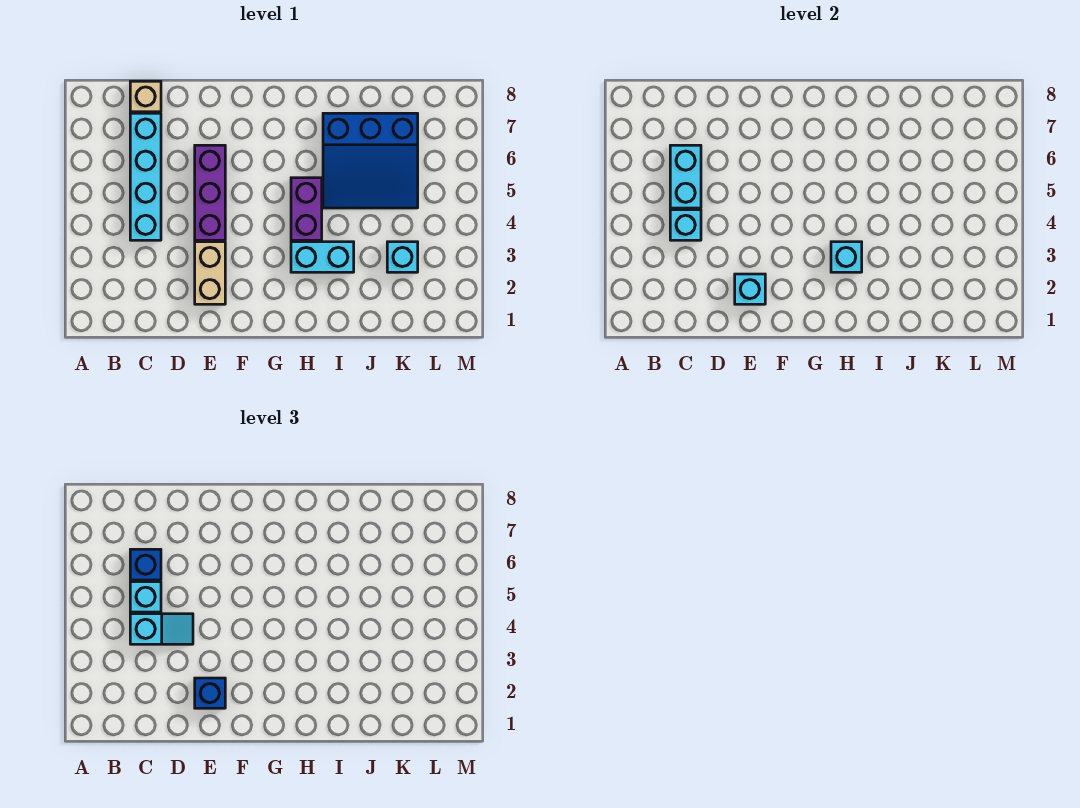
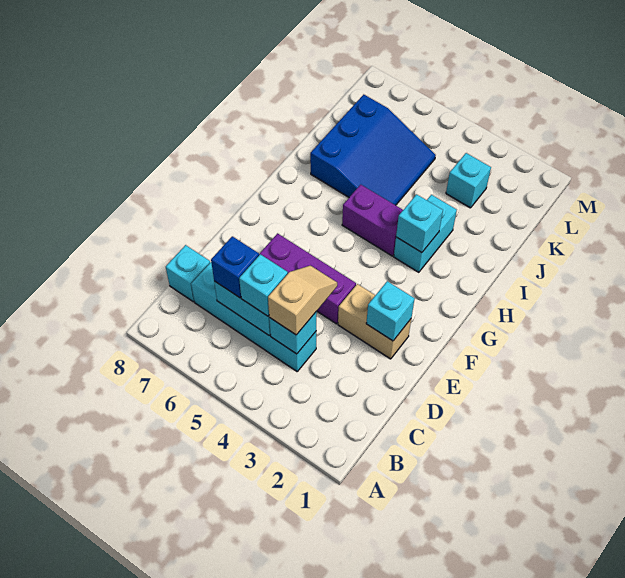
cyan slope C4:D4 level 3 top C -> tan slope C4:D4 level 3 top C
tan brick C8 level 1 -> cyan brick C8 level 1
blue brick E2 level 3 -> none

